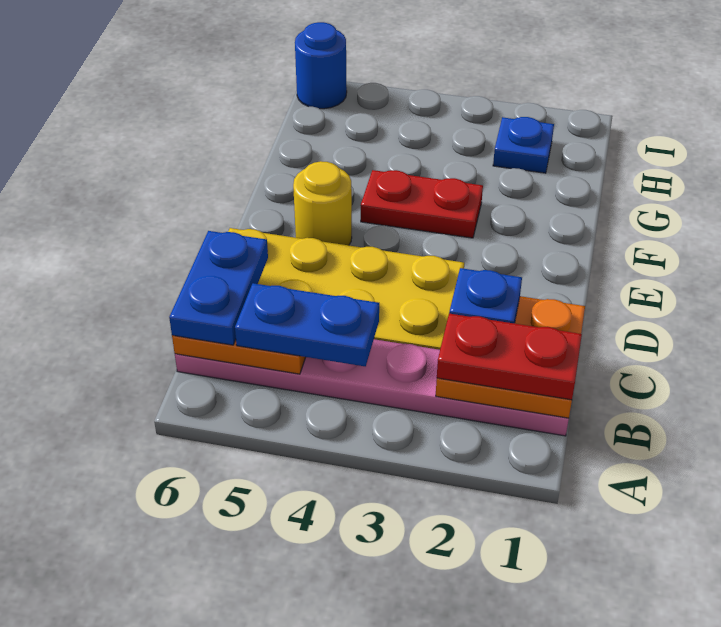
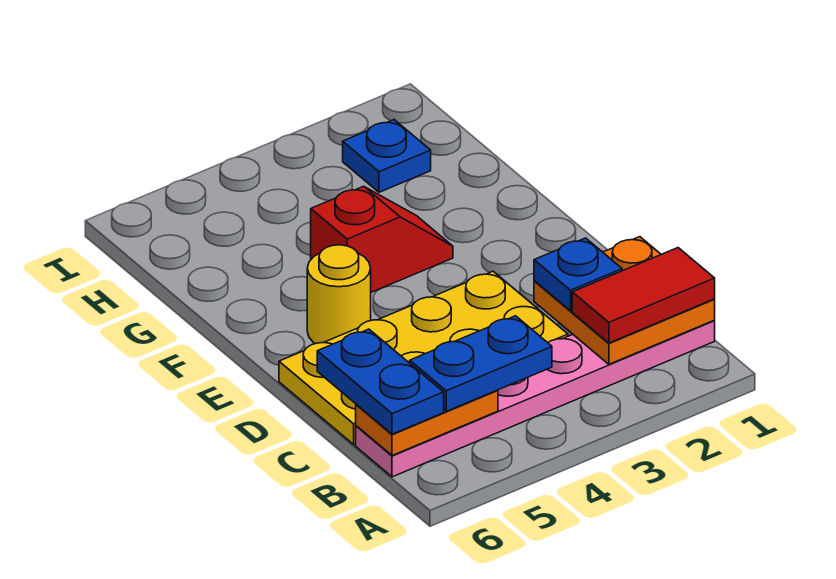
red plate B1:B2 level 3 -> red tile B1:B2 level 3
red plate F3:F4 level 1 -> red slope F3:F4 level 1 top 4
blue round brick I6 level 1 -> none

